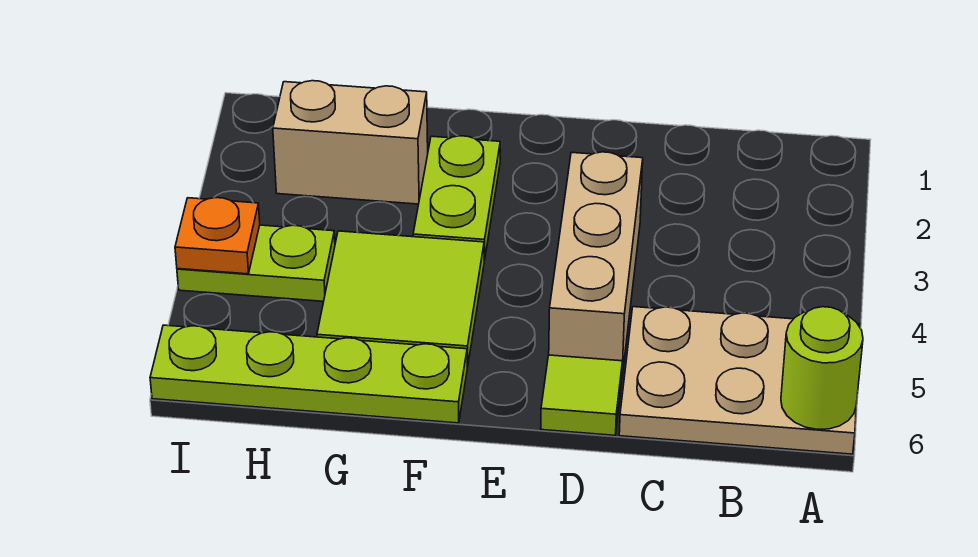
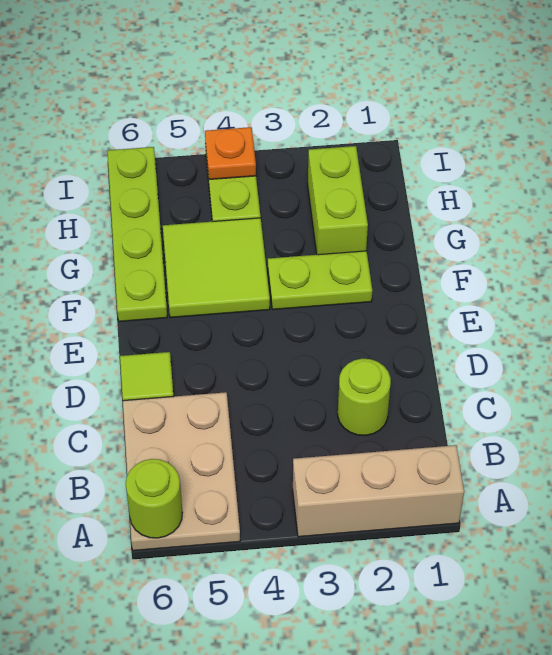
none -> lime round brick C2 level 1
tan brick D3:D5 level 1 -> tan brick A1:A3 level 1
tan brick G2:H2 level 1 -> lime brick G2:H2 level 1

